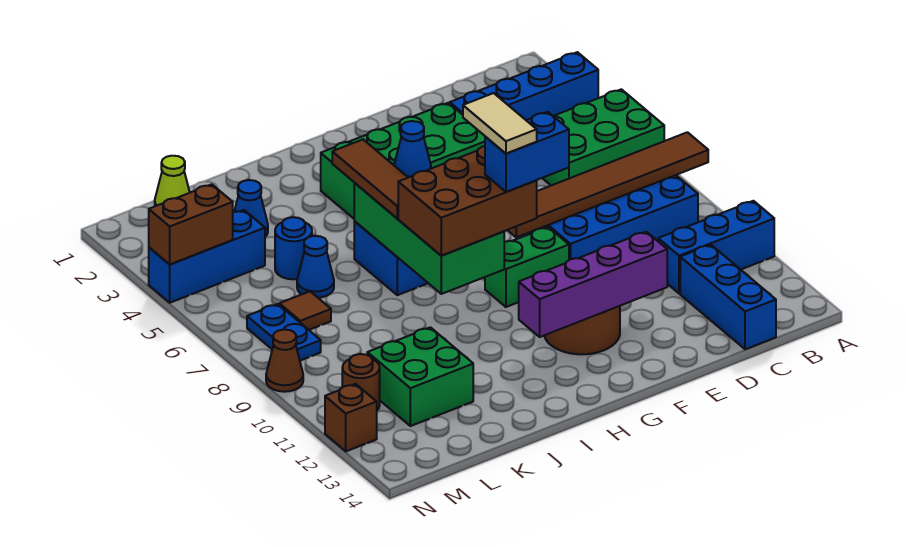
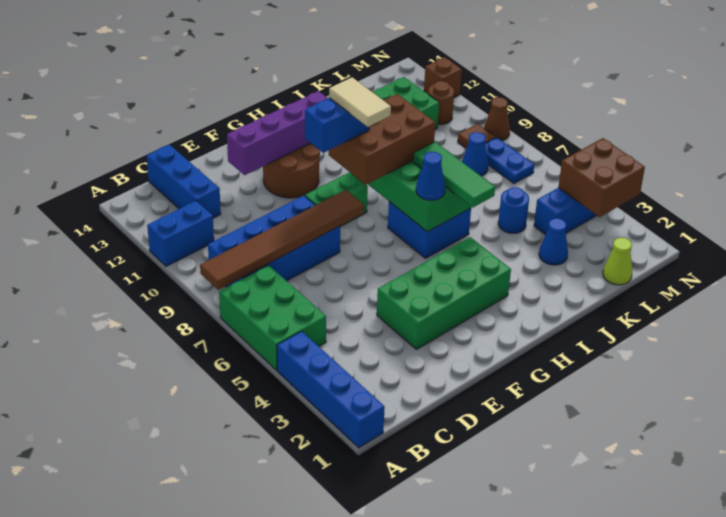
blue brick A3:D3 level 1 -> blue brick A1:A4 level 1
green brick A5:C6 level 1 -> green brick A5:B7 level 1
blue brick A11:C11 level 1 -> blue brick A11:B11 level 1
brown tile I5:I7 level 3 -> green tile I5:I7 level 3
blue cone K6 level 1 -> blue cone L8 level 1
brown tile L7 level 1 -> brown tile M9 level 1
brown brick M4:N4 level 2 -> brown brick M3:N4 level 2

